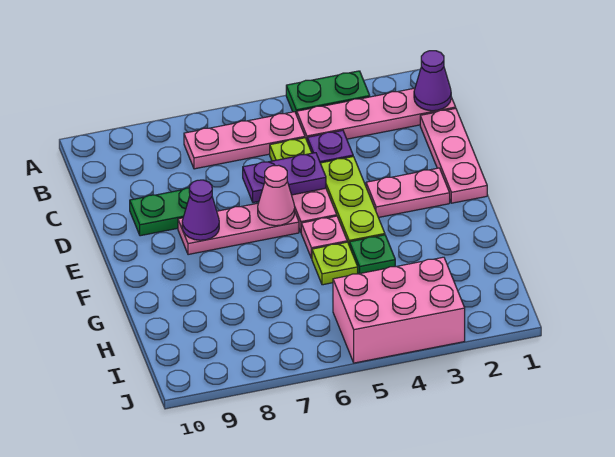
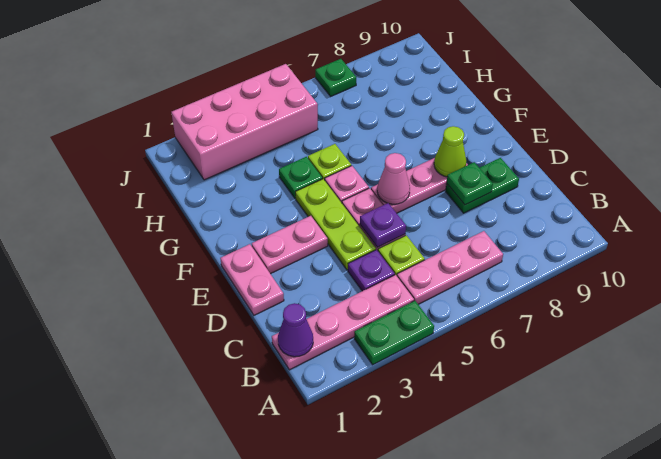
pink plate C1:E1 level 1 -> pink plate D1:E1 level 1
purple plate D5:D6 level 2 -> purple plate D5 level 2
none -> green plate D8 level 2
purple cone E8 level 2 -> lime cone E8 level 2
pink brick I3:J5 level 1 -> pink brick I2:J5 level 1
none -> green plate J7 level 1

